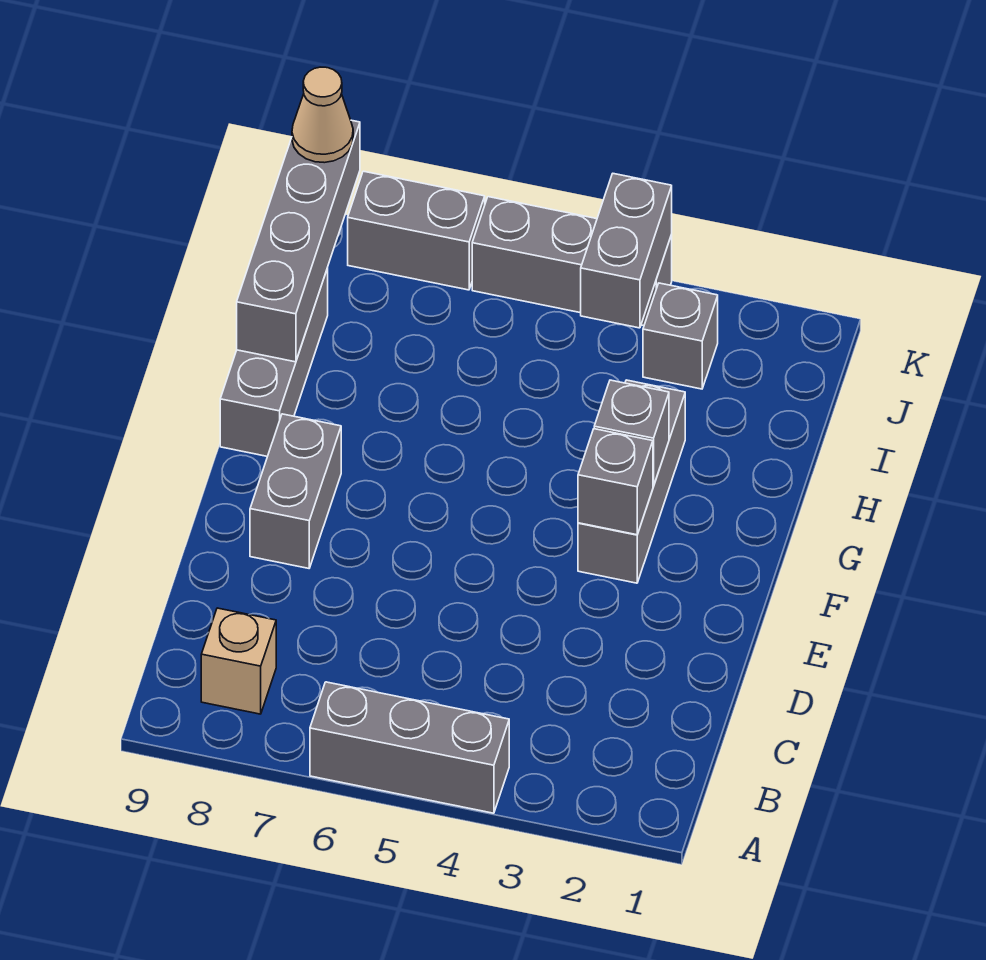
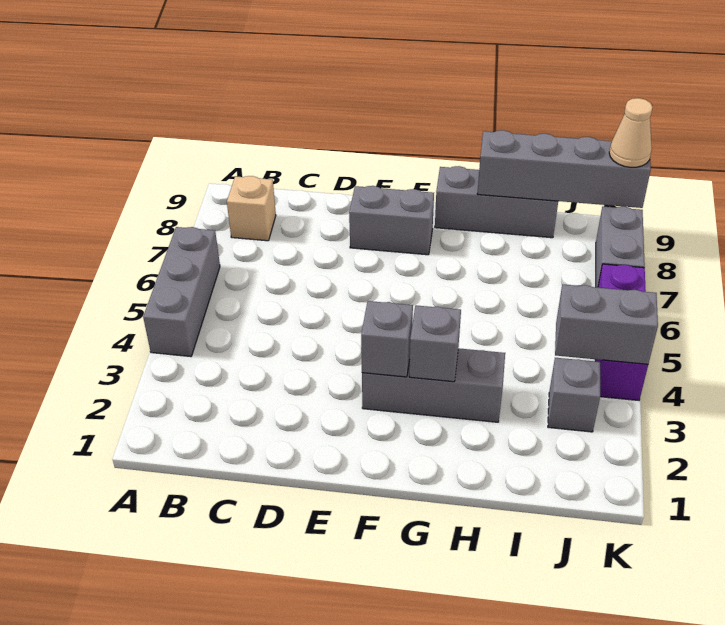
grey brick K4:K6 level 1 -> purple brick K4:K6 level 1

